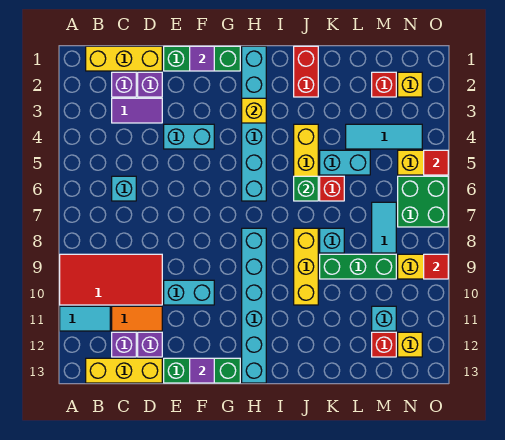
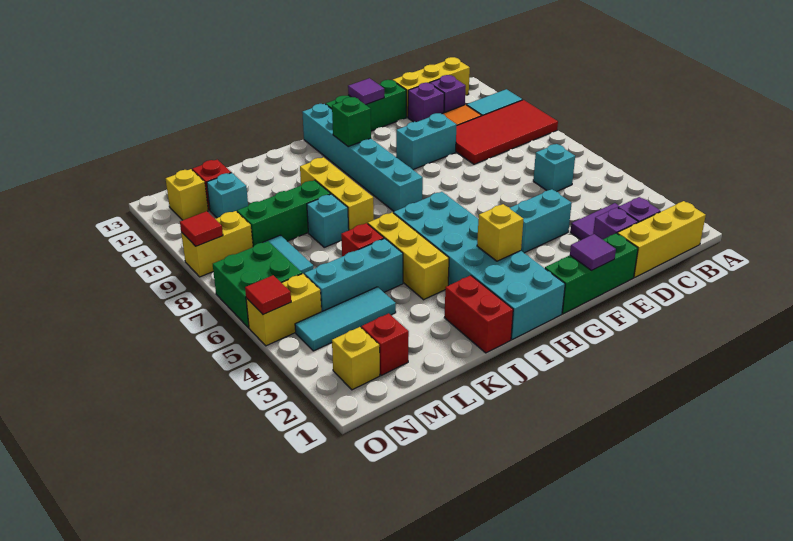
cyan brick H1:H6 level 1 -> cyan brick H1:I6 level 1
green brick J6 level 2 -> green brick H11 level 2
cyan brick K5:L5 level 1 -> cyan brick K5:M5 level 1

